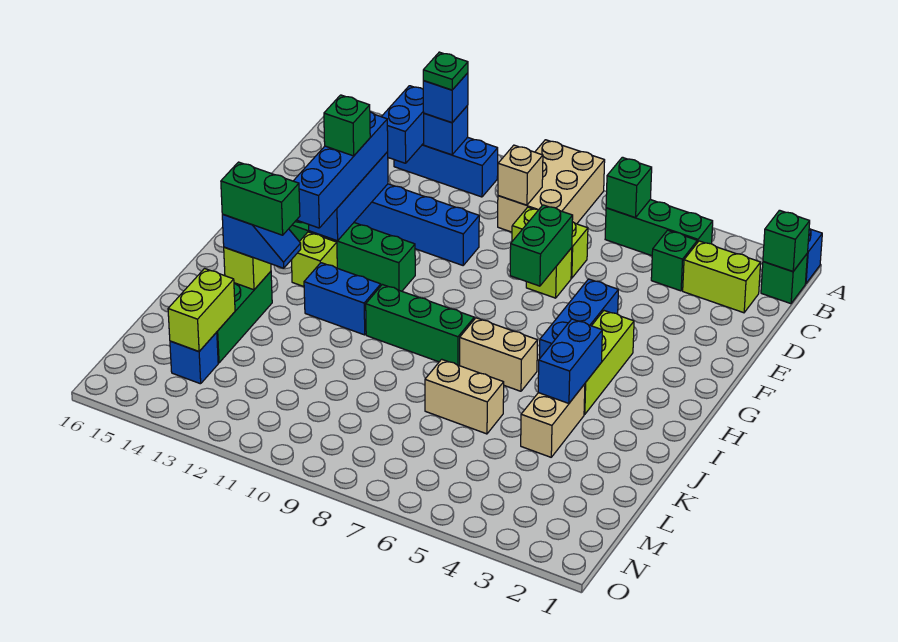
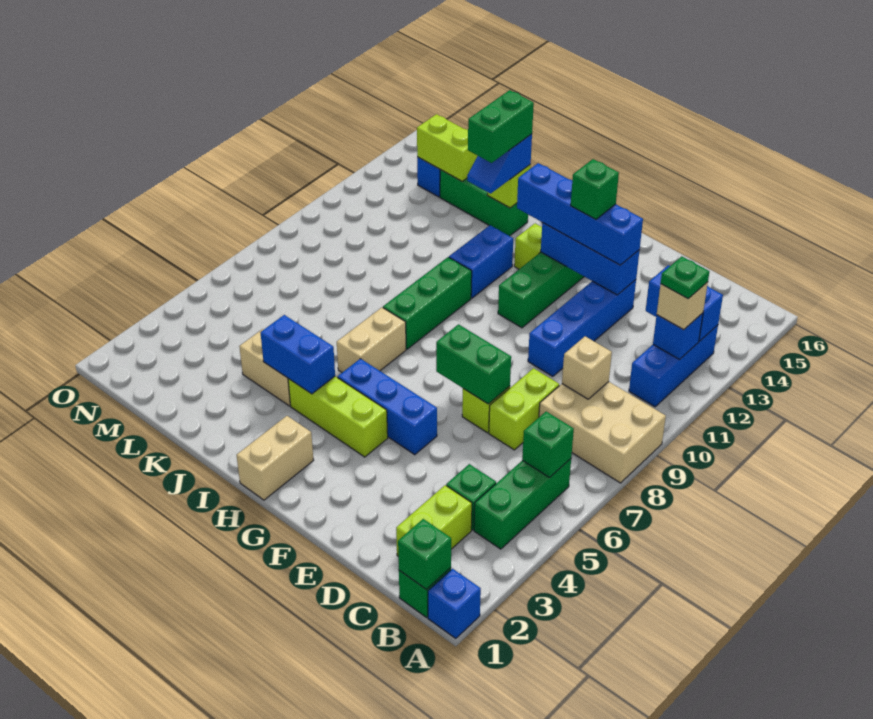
blue brick B12 level 3 -> tan brick B12 level 3
tan brick K6:K7 level 1 -> tan brick H1:H2 level 1

